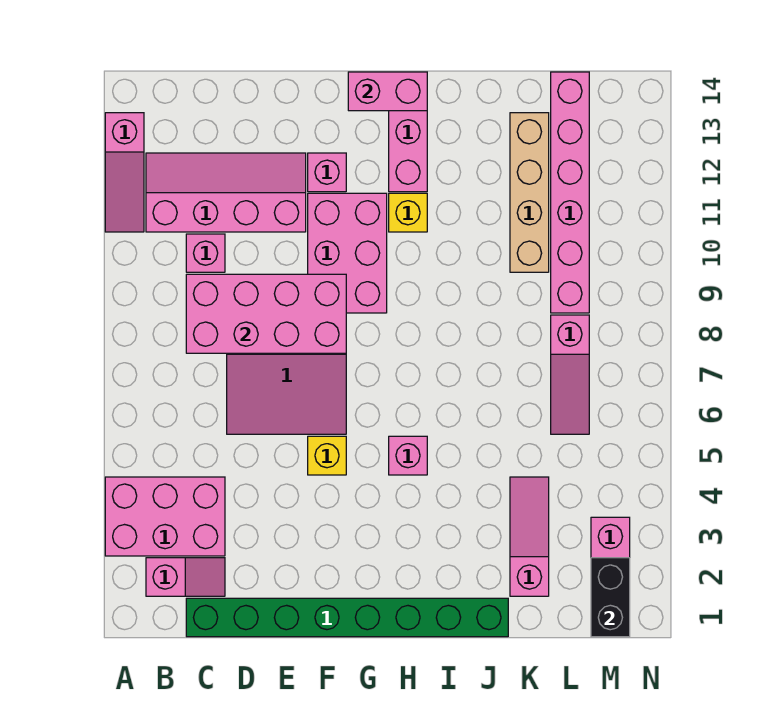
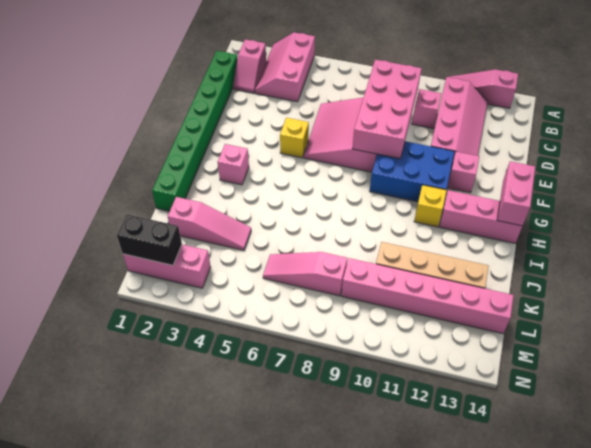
pink brick A3:C4 level 1 -> pink slope A3:C4 level 1 top 4
pink brick F9:G11 level 1 -> blue brick F9:G11 level 1
pink brick H5 level 1 -> pink brick H3 level 1

